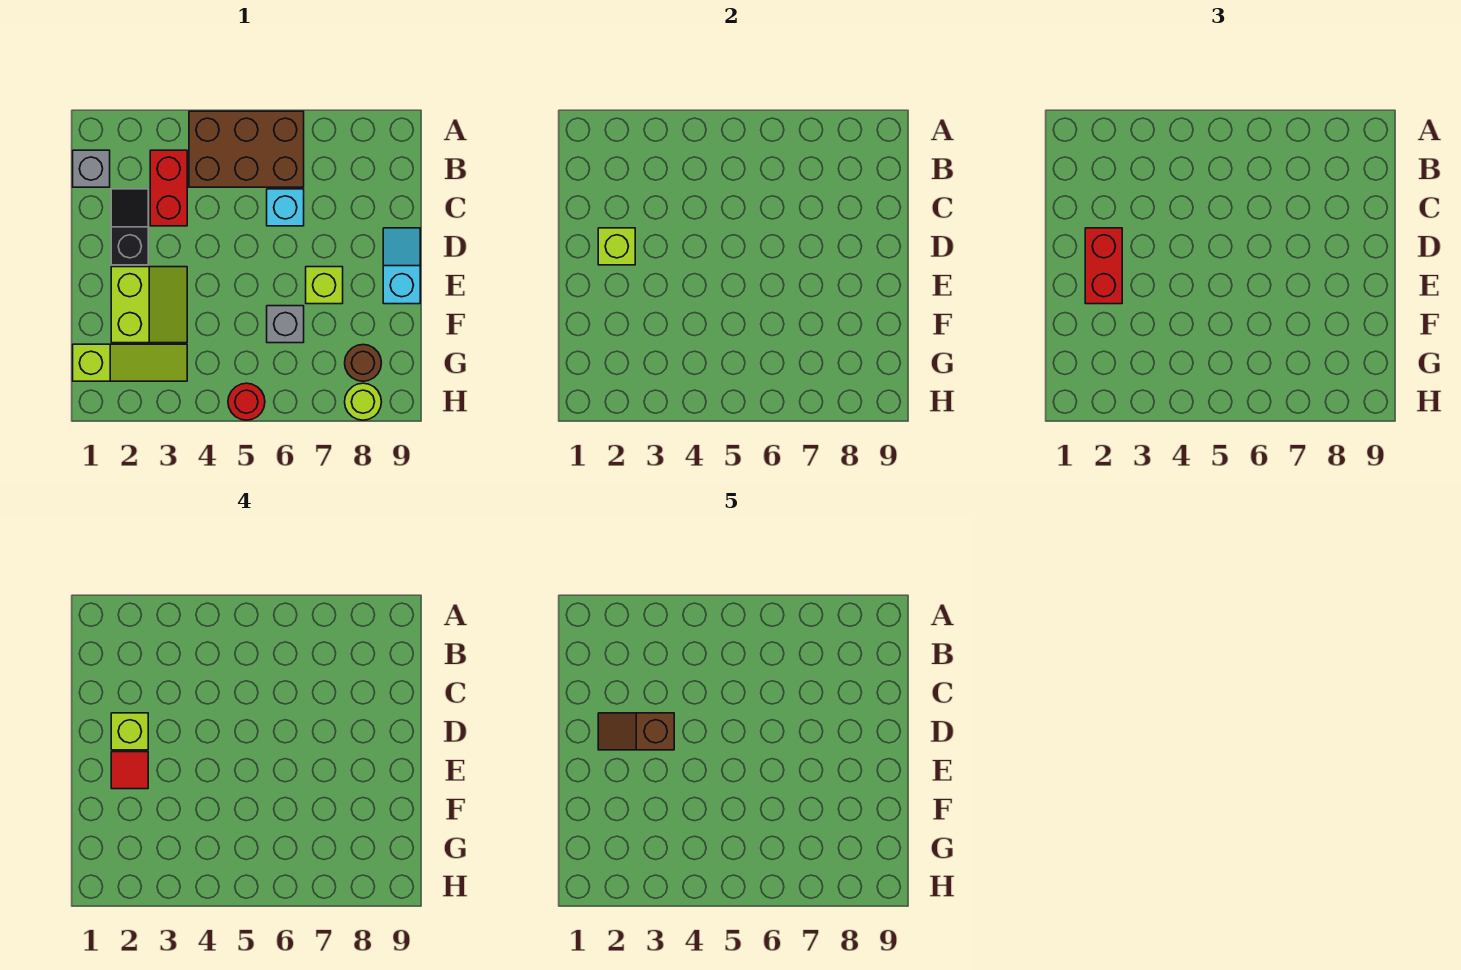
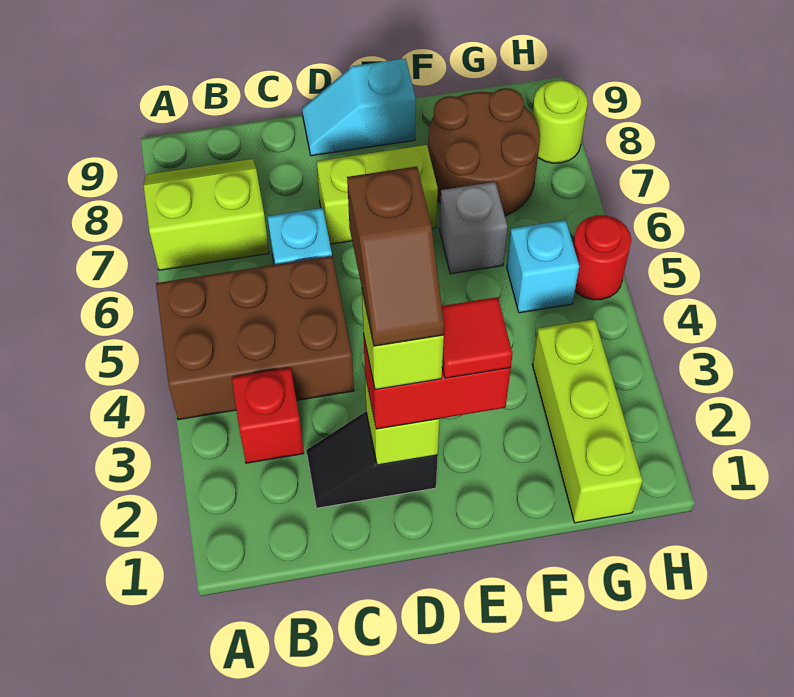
brown brick A4:B6 level 1 -> brown brick A4:C5 level 1
grey brick B1 level 1 -> none
red brick B3:C3 level 1 -> red brick B3 level 1
lime slope E2:F3 level 1 top 2 -> lime slope A7:B8 level 1 top 7
lime brick E7 level 1 -> lime brick D7:E7 level 1
lime slope G1:G3 level 1 top 1 -> lime brick G1:G3 level 1
none -> cyan brick G5 level 1
brown round brick G8 level 1 -> brown round brick F7:G8 level 1

